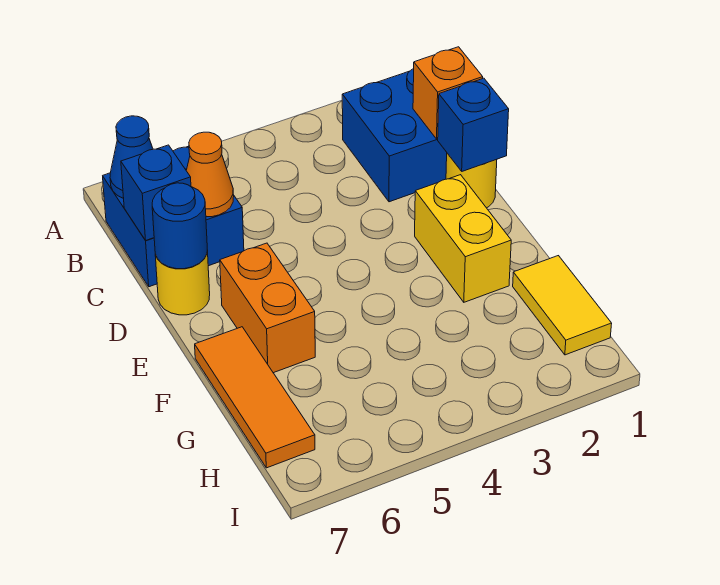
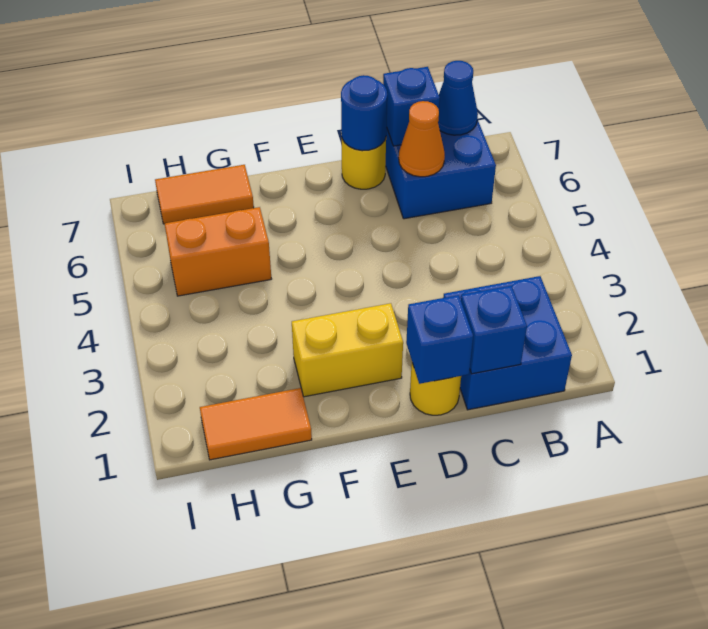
orange brick C1 level 2 -> blue brick C1 level 2
orange brick E6:F6 level 1 -> orange brick G5:H5 level 1
orange tile F7:H7 level 1 -> orange tile G7:H7 level 1
yellow tile G1:H1 level 1 -> orange tile G1:H1 level 1

